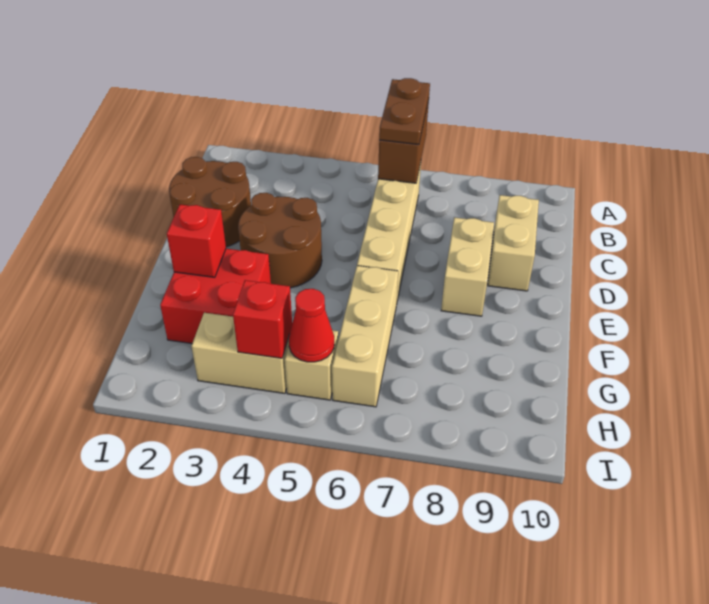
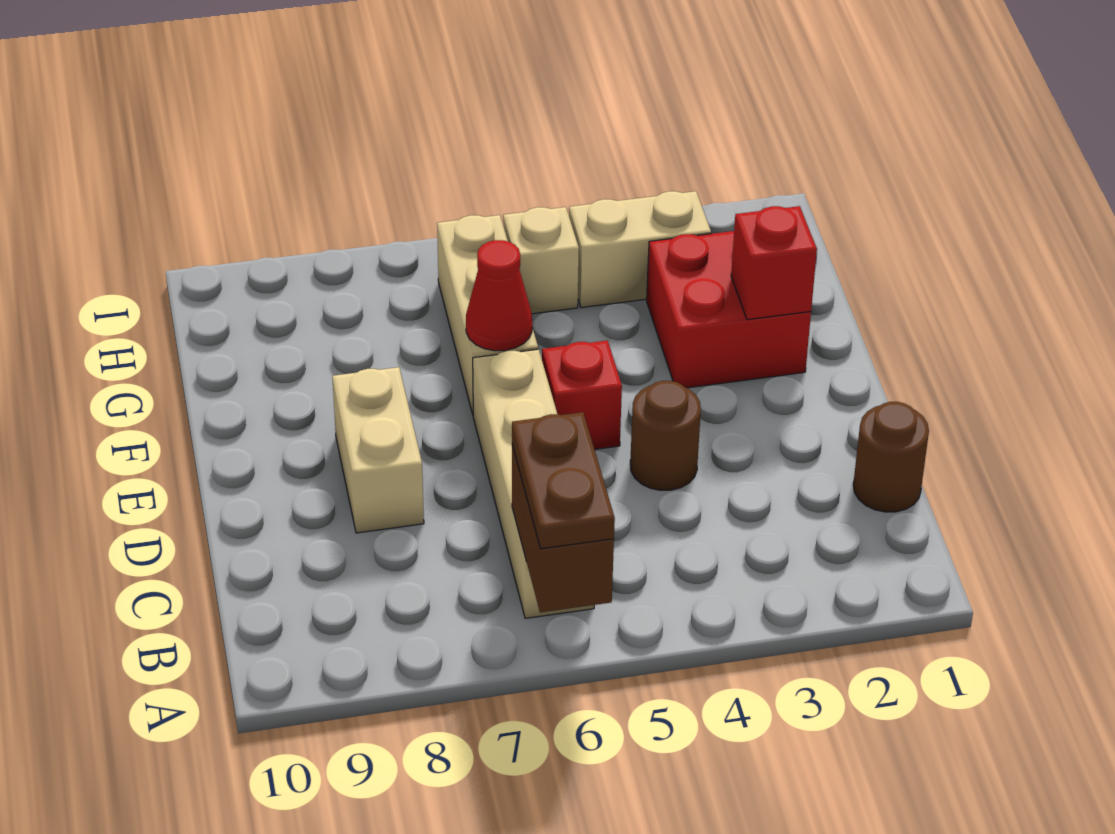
brown round brick C1:D2 level 1 -> brown round brick C1 level 1
tan brick C9:D9 level 1 -> none
brown round brick D3:E4 level 1 -> brown round brick D4 level 1
red brick H4 level 2 -> red brick E5 level 1
red cone H5 level 2 -> red cone F6 level 2

